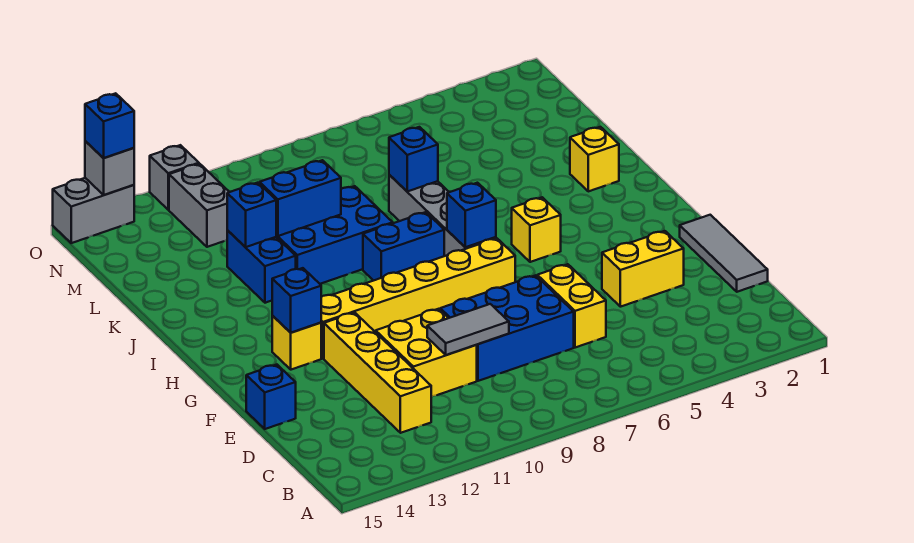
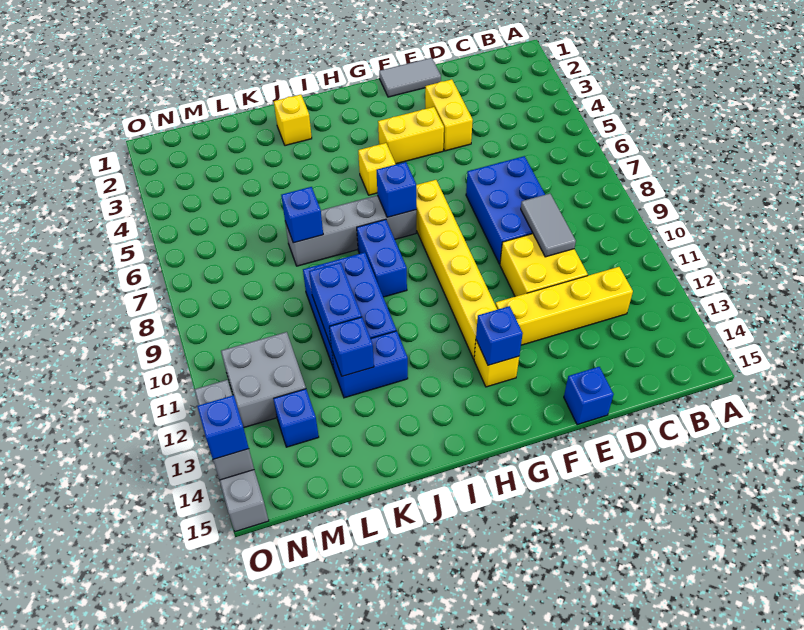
grey tile D1:F1 level 1 -> grey tile E1:F1 level 1
yellow brick D6:E6 level 1 -> yellow brick F4:G4 level 1
grey brick M12:N12 level 1 -> grey brick M11:N12 level 1
none -> blue brick M13 level 1

